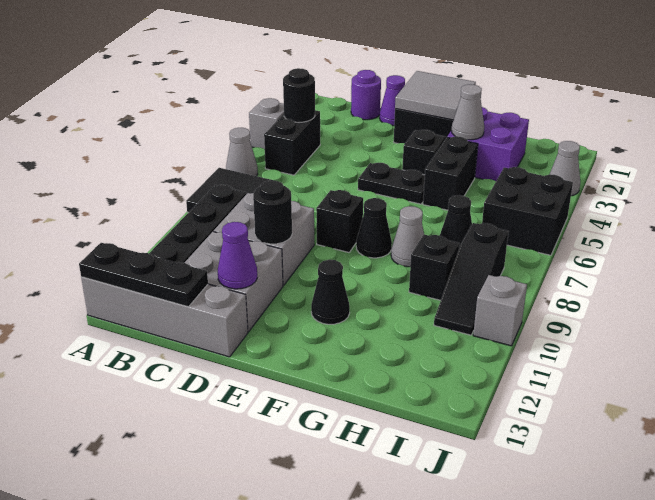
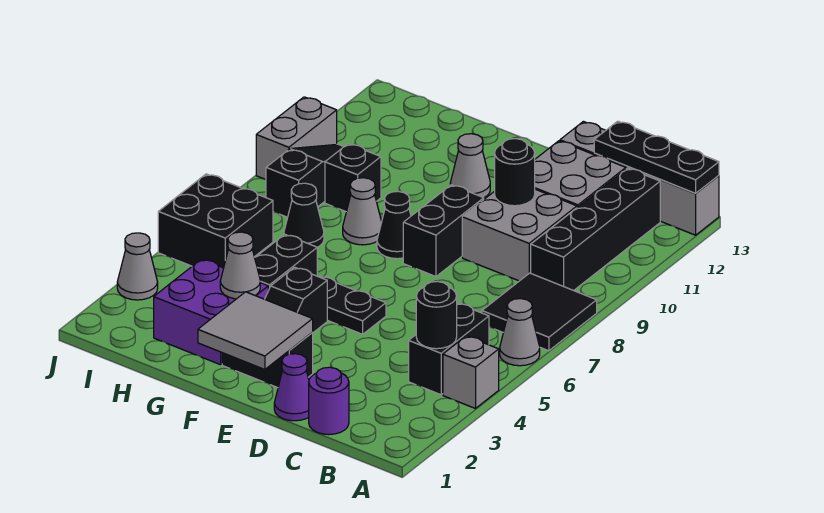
purple cone D12 level 2 -> none
black brick E8 level 1 -> black brick E8:E9 level 1
black cone F11 level 1 -> grey cone F11 level 1
grey brick J10 level 1 -> grey brick J9:J10 level 1

